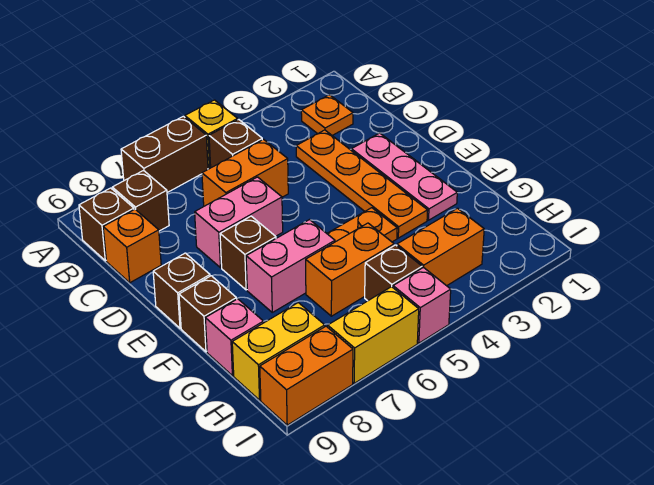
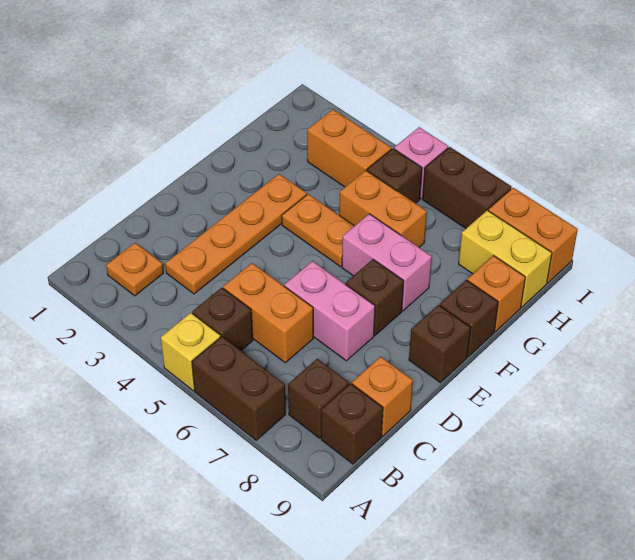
pink plate D2:F2 level 1 -> none
pink brick G9 level 1 -> orange brick G9 level 1
yellow brick I6:I7 level 1 -> brown brick I6:I7 level 1

